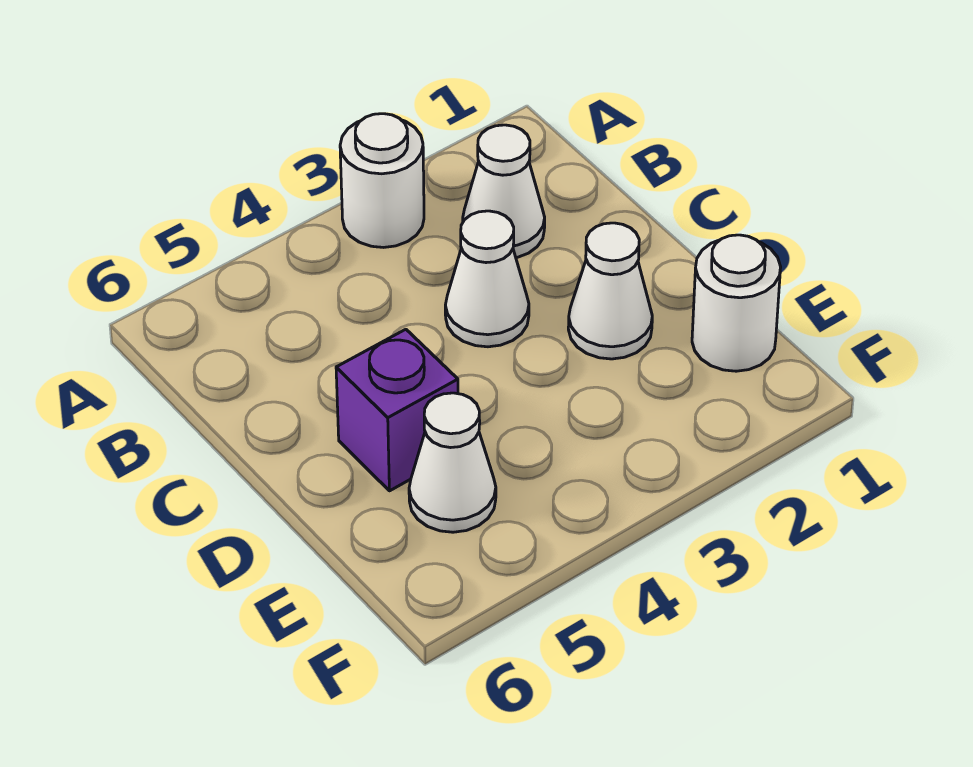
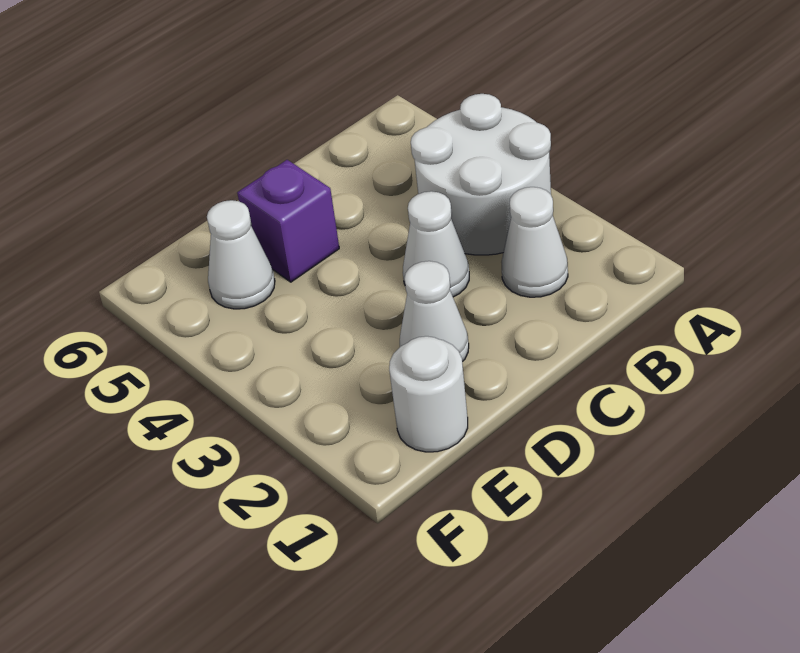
white round brick A3 level 1 -> white round brick A3:B4 level 1

